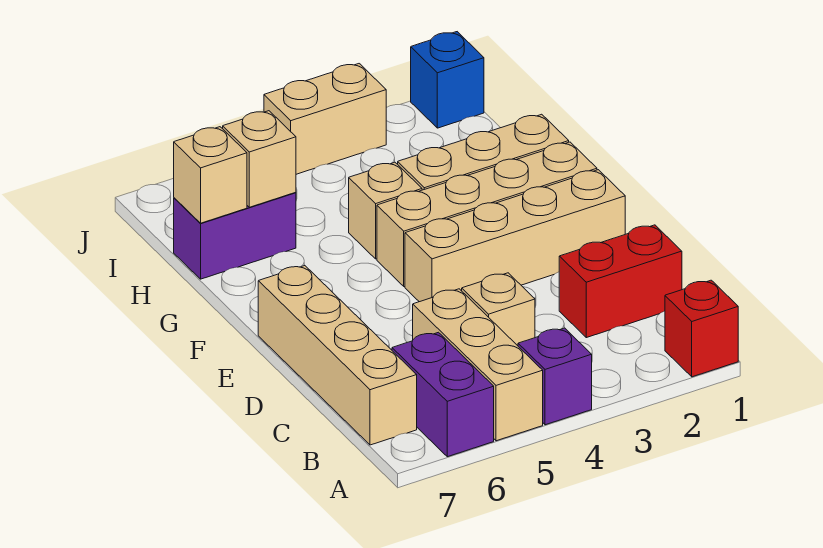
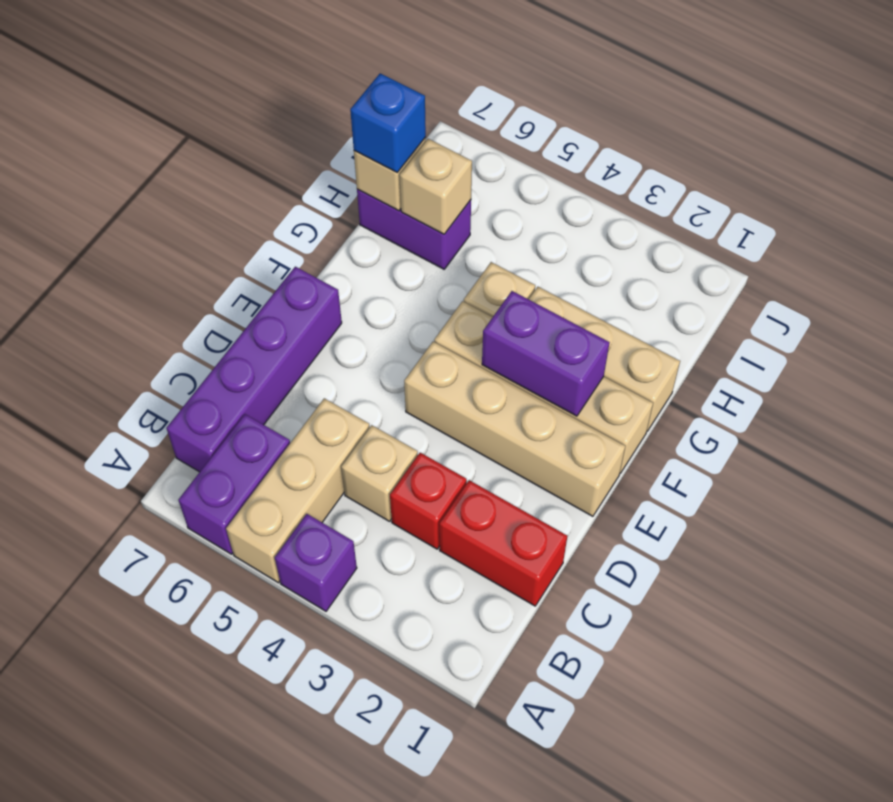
red brick A1 level 1 -> red brick C3 level 1
tan brick B7:E7 level 1 -> purple brick B7:E7 level 1
none -> purple brick F2:F3 level 2
blue brick J1 level 1 -> blue brick H7 level 3
tan brick J3:J4 level 1 -> none

